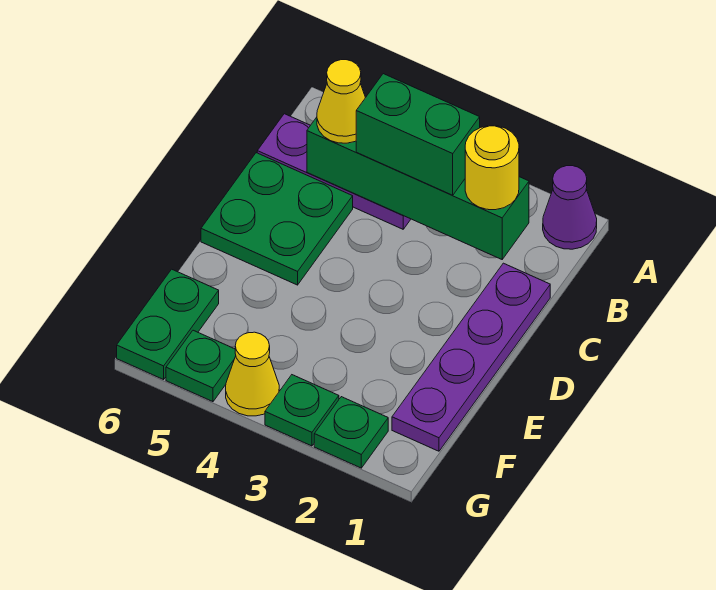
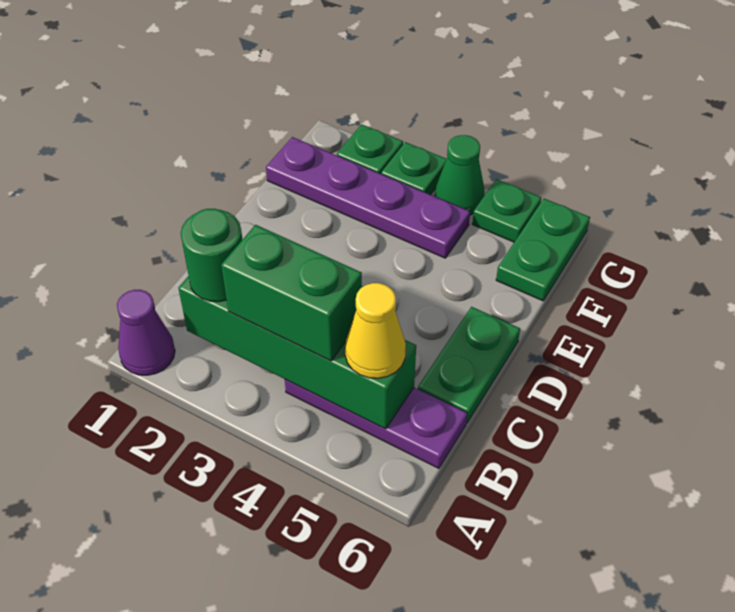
yellow round brick B2 level 3 -> green round brick B2 level 3
purple plate C1:F1 level 1 -> purple plate F1:F4 level 1
green plate C5:D6 level 1 -> green plate C6:D6 level 1
yellow cone G4 level 1 -> green cone G4 level 1

